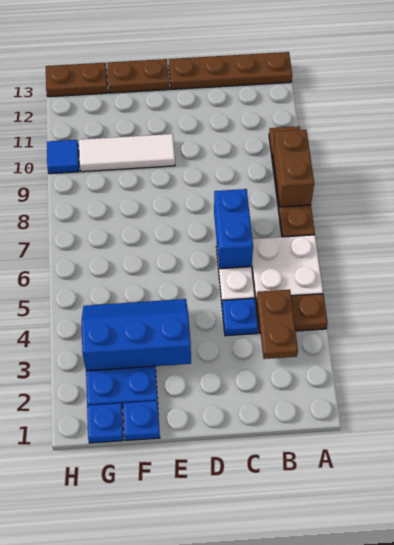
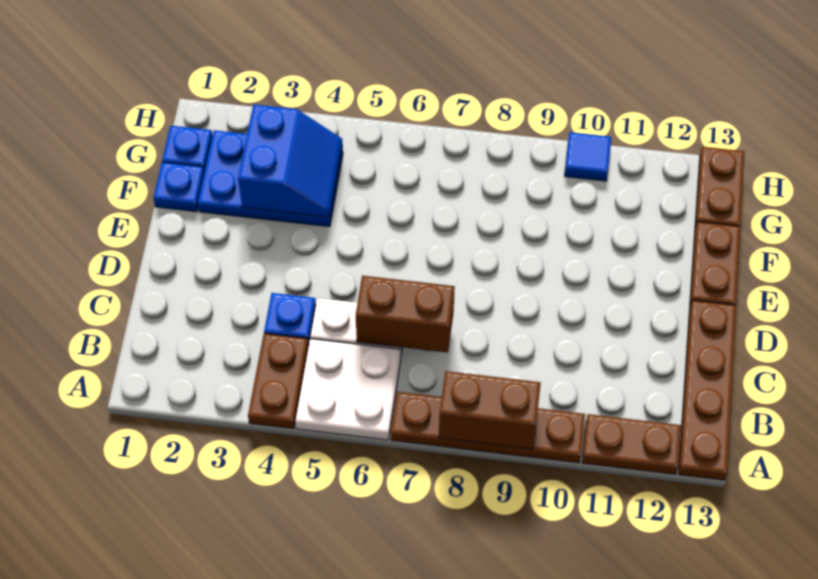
brown plate B3:B4 level 2 -> brown plate A11:A12 level 1
blue brick C6:C7 level 2 -> brown brick C6:C7 level 2
blue slope E3:G4 level 2 top 3 -> blue slope F3:G4 level 2 top 3
white tile E10:G10 level 1 -> none

